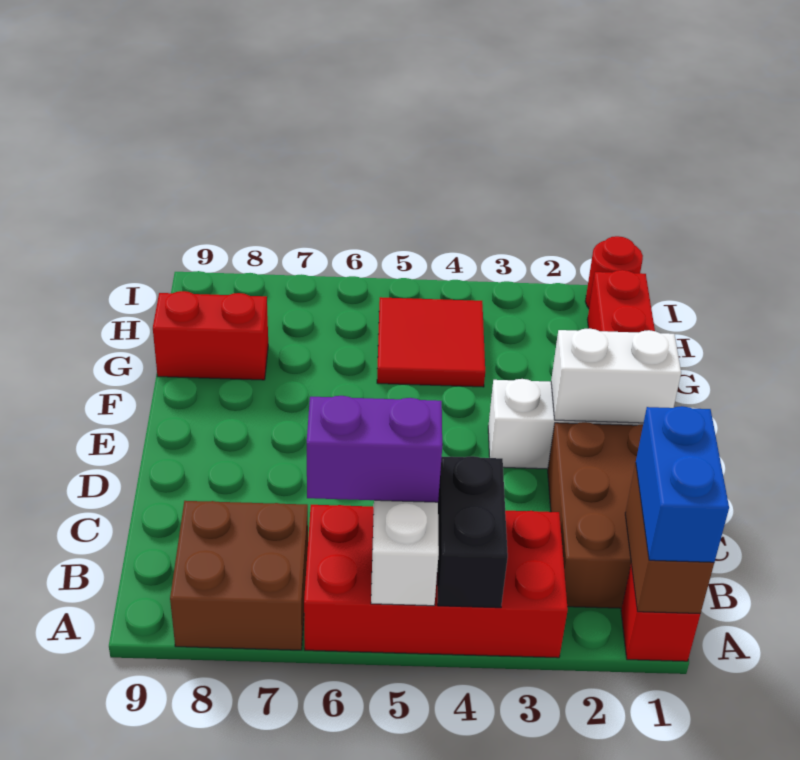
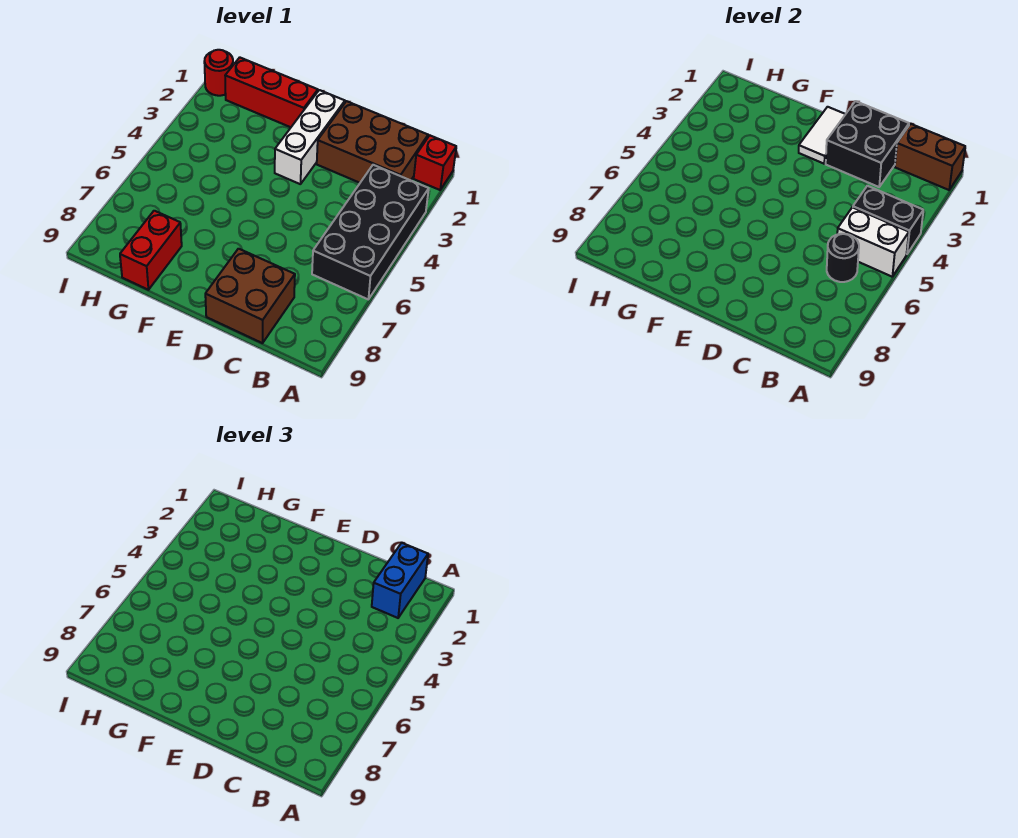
blue brick A1:B1 level 3 -> blue brick B1:B2 level 3
red brick A3:B6 level 1 -> black brick A3:B6 level 1
brown brick A7:B8 level 1 -> brown brick C8:D9 level 1
purple brick B5:B6 level 3 -> none
none -> black round brick B6 level 2
none -> black brick C1:D2 level 2
white brick E1:E2 level 2 -> white tile E1:E2 level 2
red tile G4:H5 level 1 -> none

